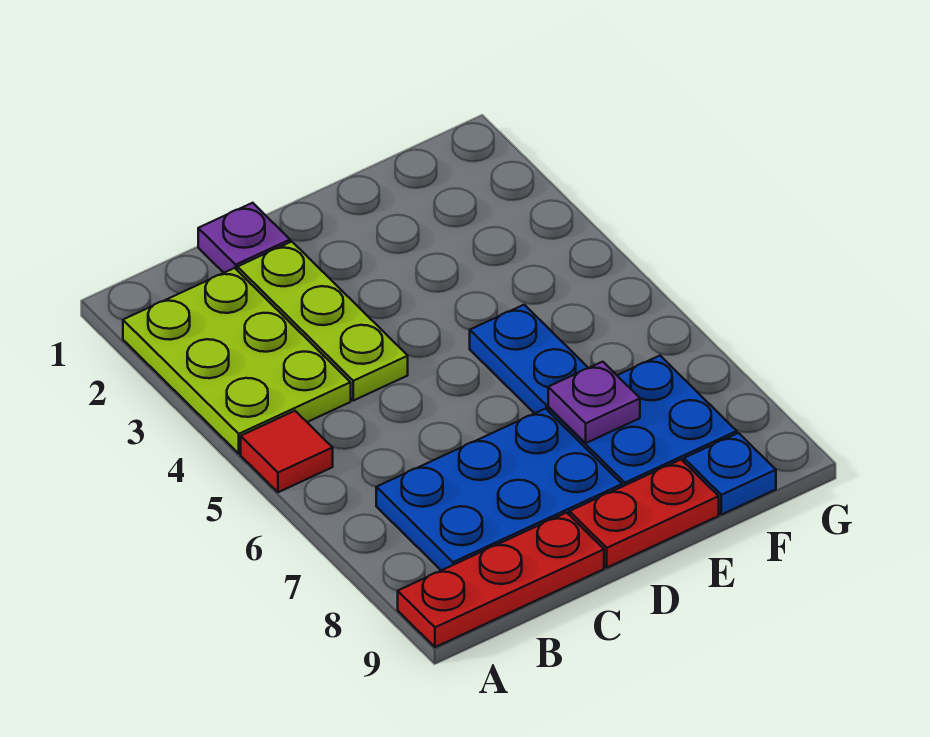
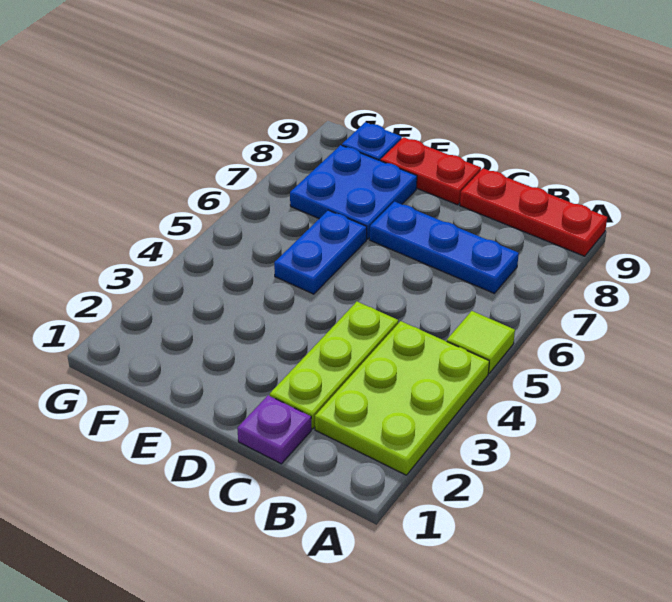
red tile A5 level 1 -> lime tile A5 level 1
blue plate B7:D8 level 1 -> blue plate B7:D7 level 1
purple plate E7 level 2 -> none

